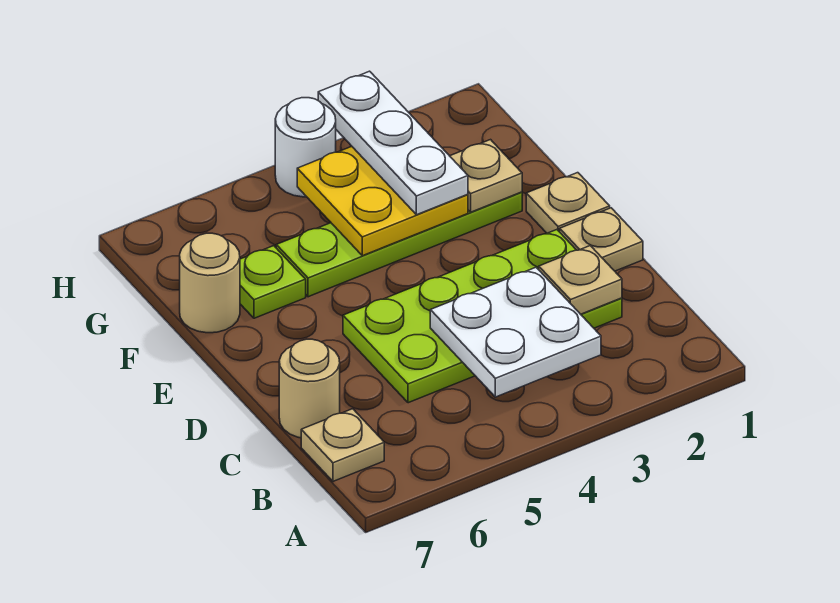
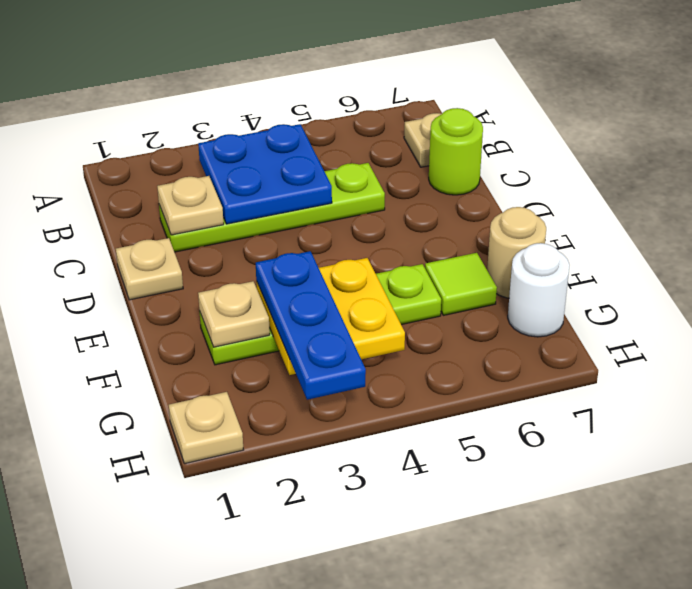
white plate B3:C4 level 2 -> blue plate B3:C4 level 2
lime plate C2:D5 level 1 -> lime plate C2:C5 level 1
tan round brick C7 level 1 -> lime round brick C7 level 1
tan plate E1 level 1 -> tan plate H1 level 1
white plate F3:H3 level 3 -> blue plate F3:H3 level 3
lime plate F6 level 1 -> lime tile F6 level 1
white round brick H4 level 1 -> white round brick G7 level 1

